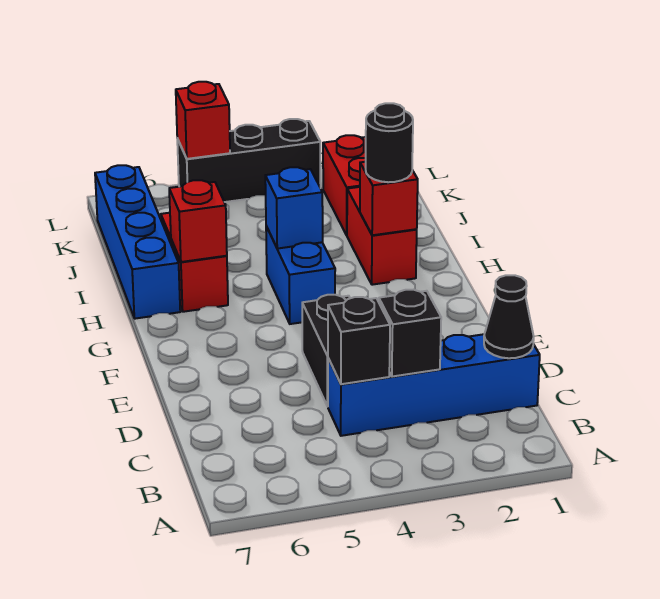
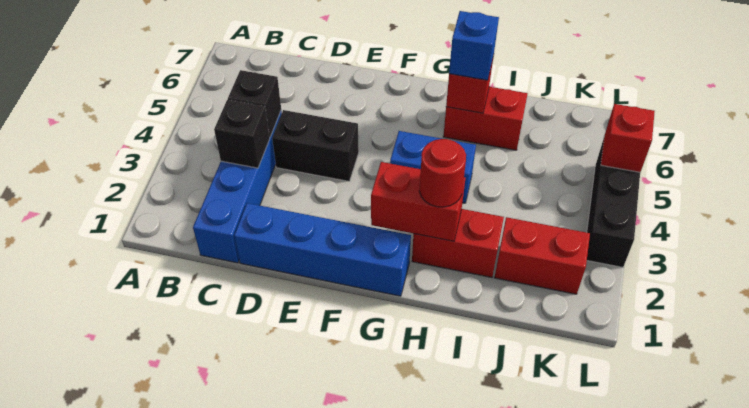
black cone C1 level 2 -> none
red brick H2 level 2 -> red brick G2:H2 level 2
black round brick H2 level 3 -> red round brick H2 level 3
blue brick H4 level 2 -> blue brick H6 level 3
blue brick H7:K7 level 1 -> blue brick D1:G1 level 1

